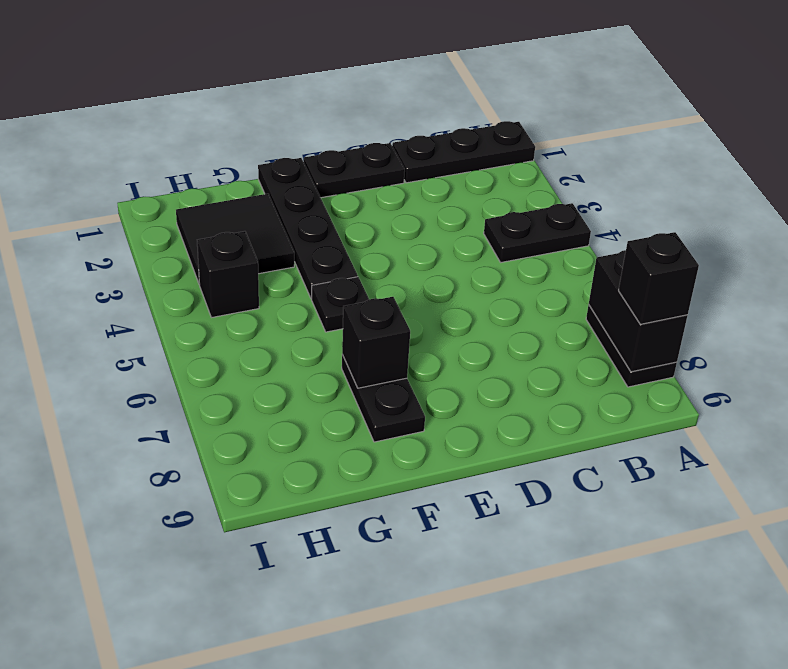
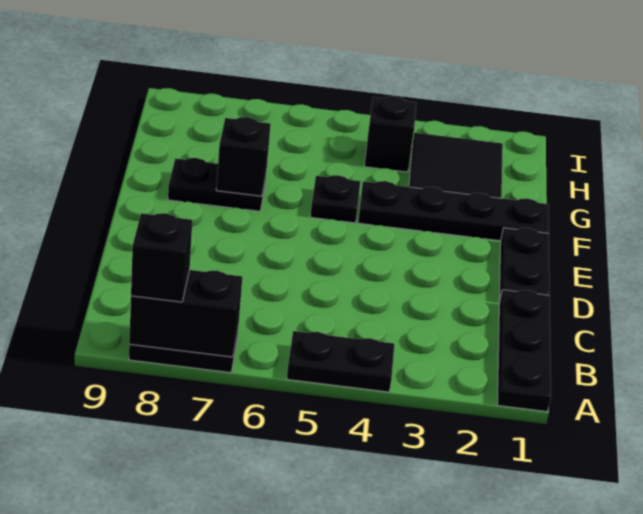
black plate A4:B4 level 1 -> black plate A4:A5 level 1

